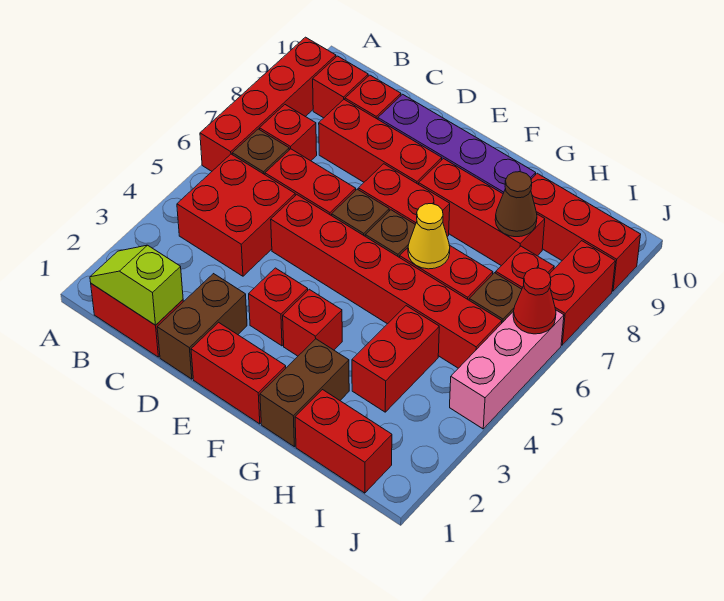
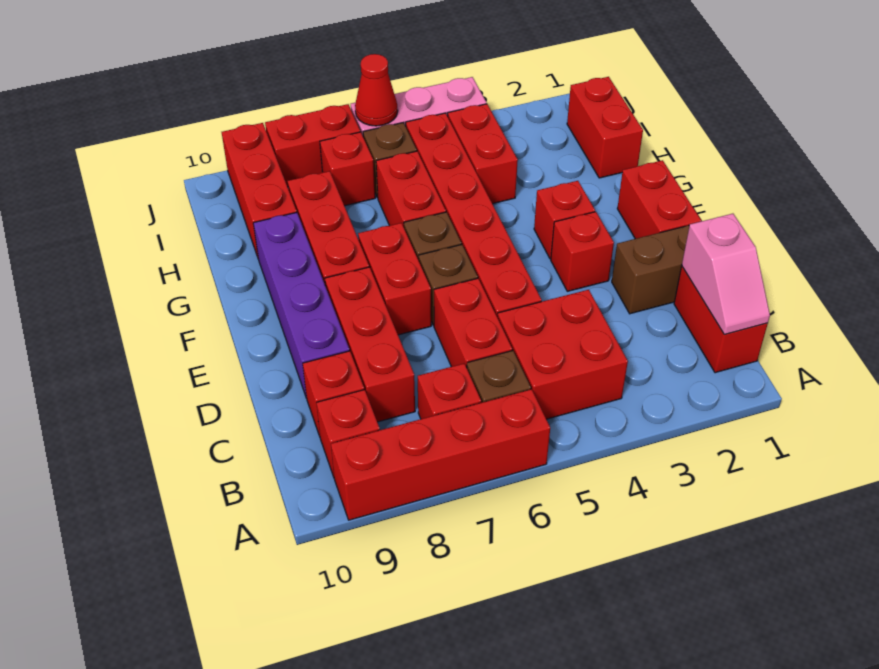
lime slope B1:C1 level 2 top C -> pink slope B1:C1 level 2 top C
brown brick G1:G2 level 1 -> none
yellow cone G6 level 2 -> none
red brick H3:H4 level 1 -> red brick H4:I4 level 1
brown cone H8 level 2 -> none

